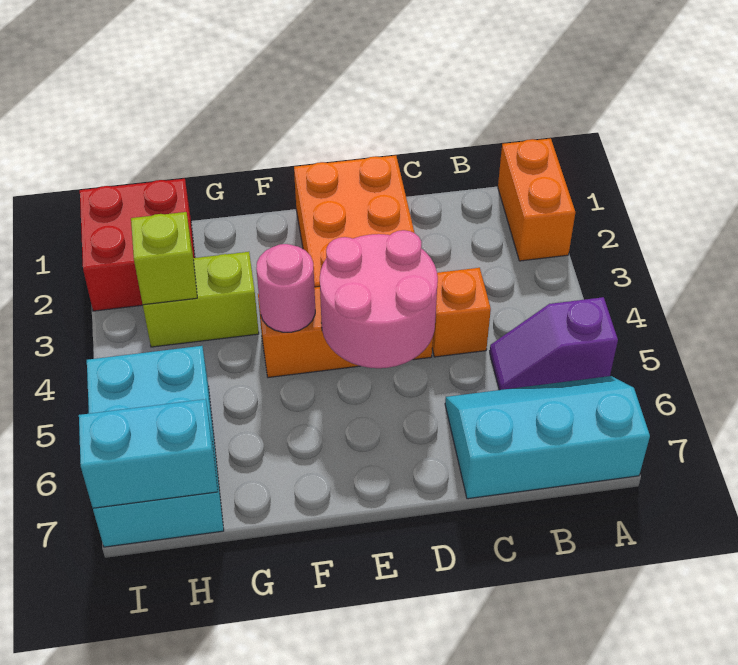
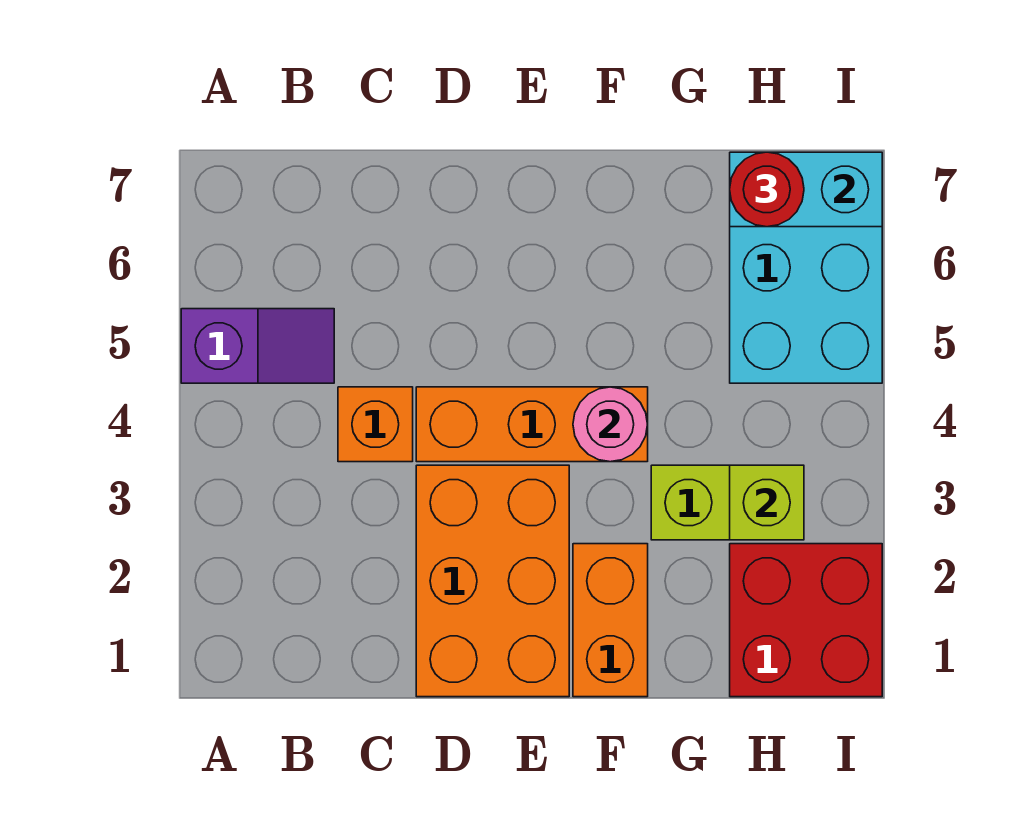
orange brick A1:A2 level 1 -> orange brick F1:F2 level 1
cyan slope A6:C7 level 1 top 7 -> none
pink round brick D4:E5 level 2 -> none
none -> red round brick H7 level 3

